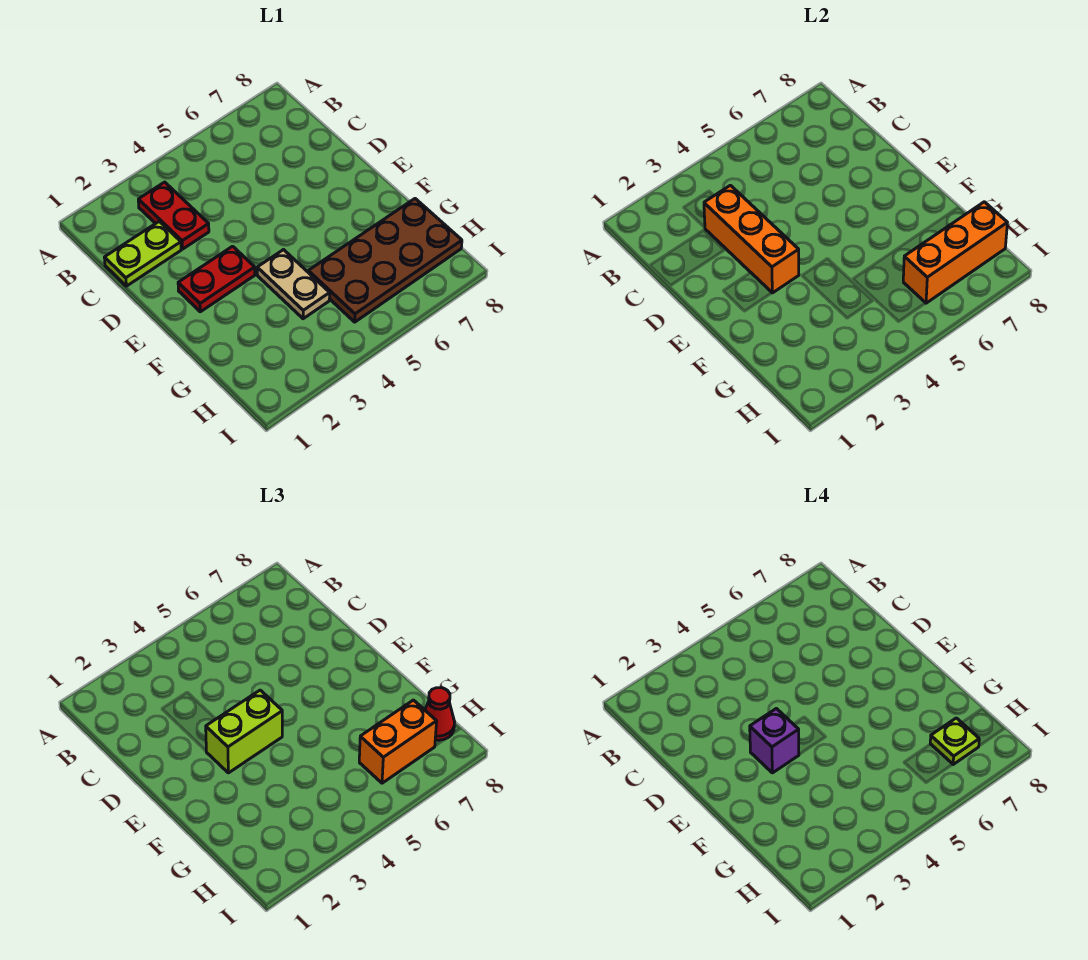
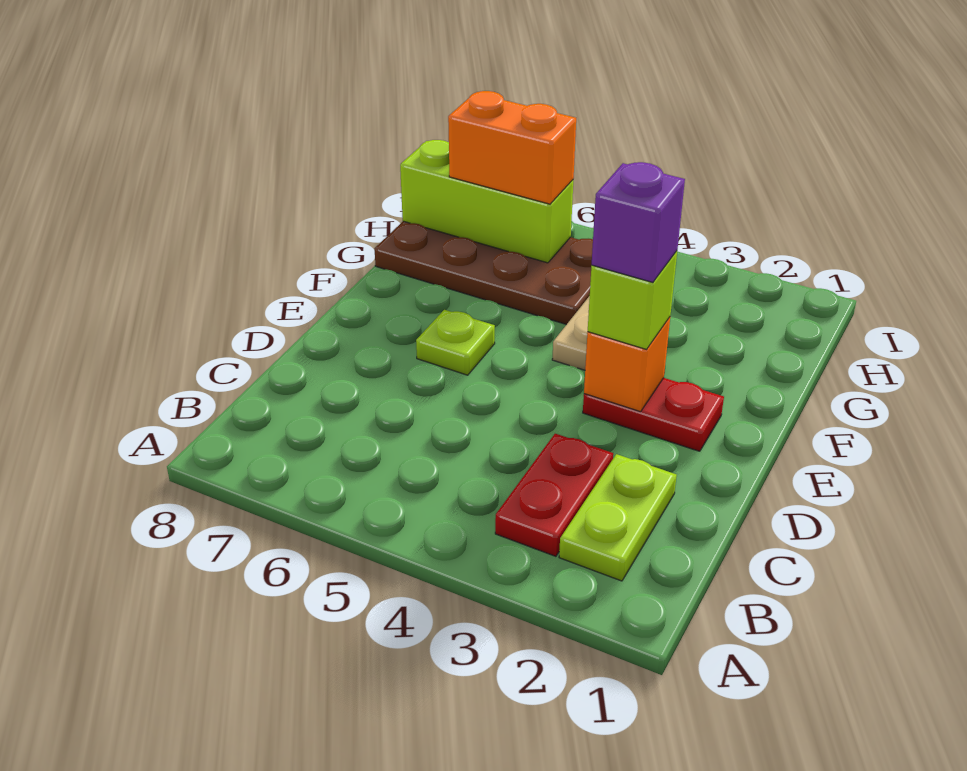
lime plate C1:C2 level 1 -> lime plate B2:C2 level 1
orange brick C3:E3 level 2 -> orange brick E3 level 2
lime brick E3:E4 level 3 -> lime brick E3 level 3
orange brick H6:H8 level 2 -> lime brick H6:H8 level 2
lime plate H7 level 4 -> lime plate E6 level 1
red cone H8 level 3 -> none

